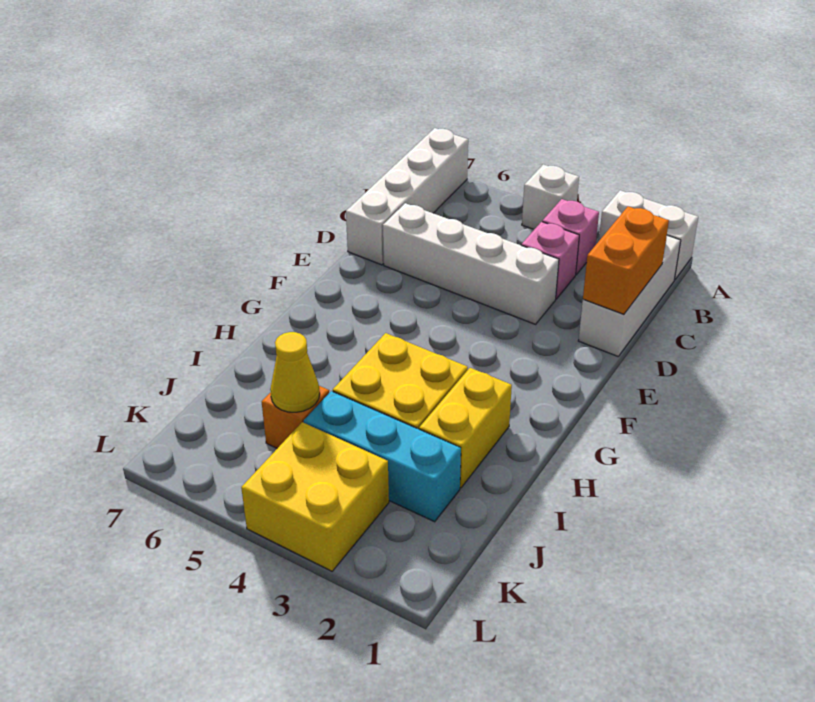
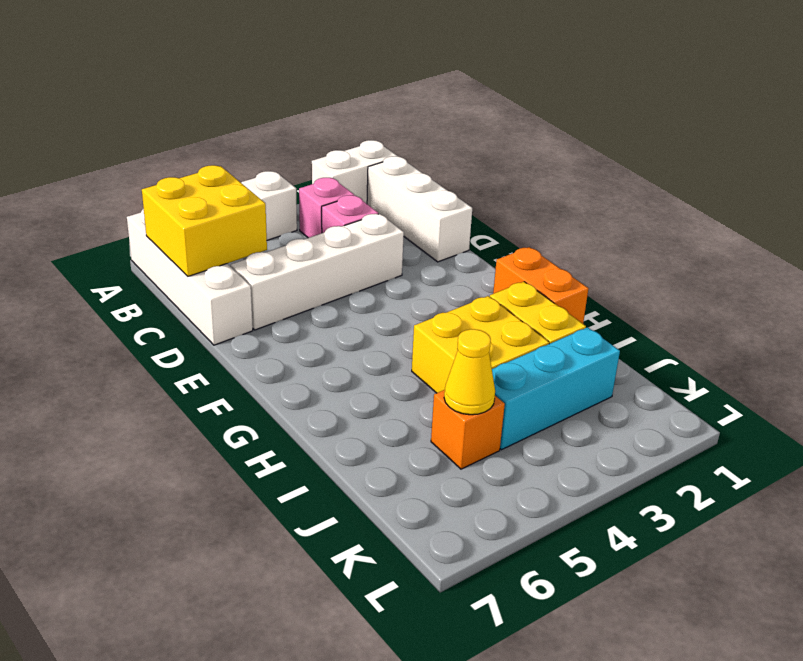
orange brick C1:D1 level 2 -> orange brick G1:H1 level 1
yellow brick K3:L4 level 1 -> yellow brick B6:C7 level 2

